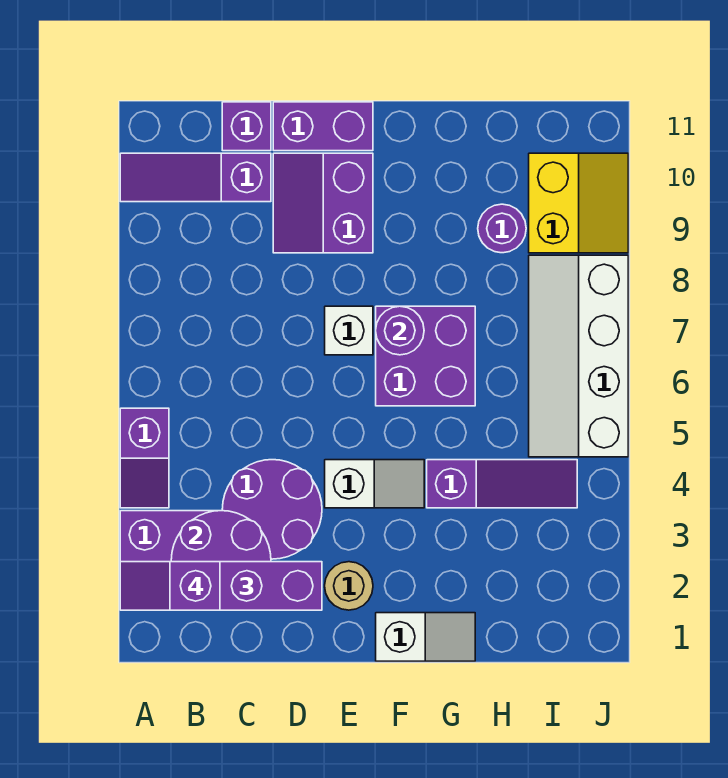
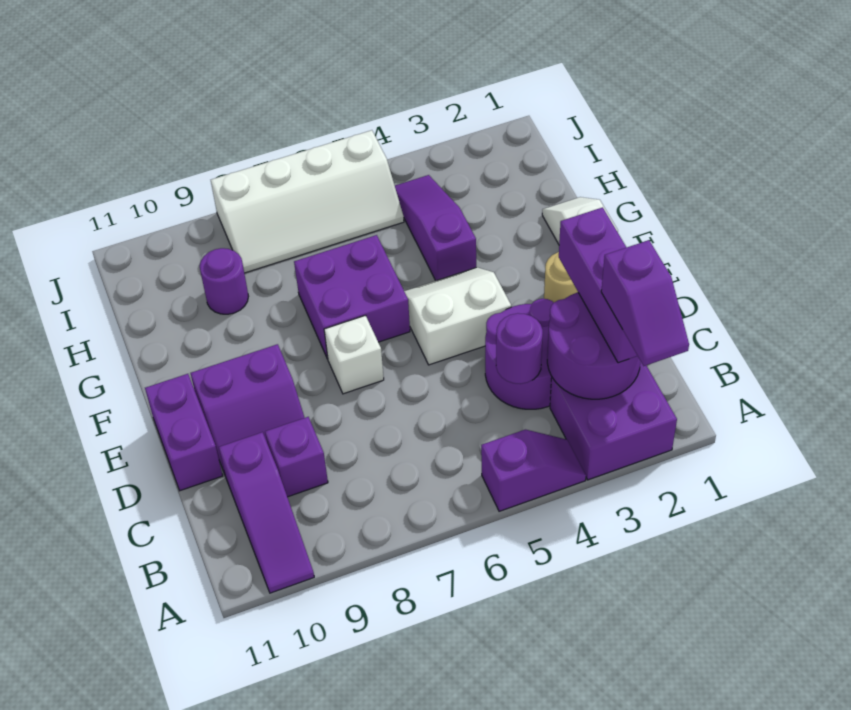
purple brick C11 level 1 -> purple brick C9 level 1
white slope E4:F4 level 1 top E -> white slope E4:F5 level 1 top E
purple round brick F7 level 2 -> purple round brick C4 level 2
yellow slope I9:J10 level 1 top I -> none

